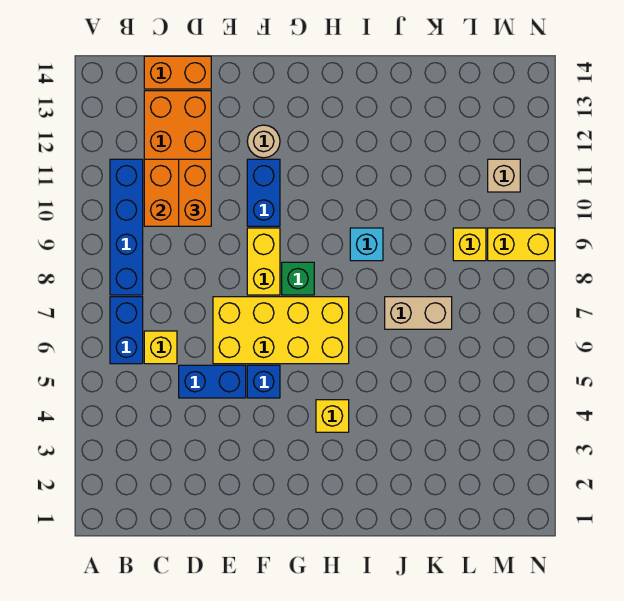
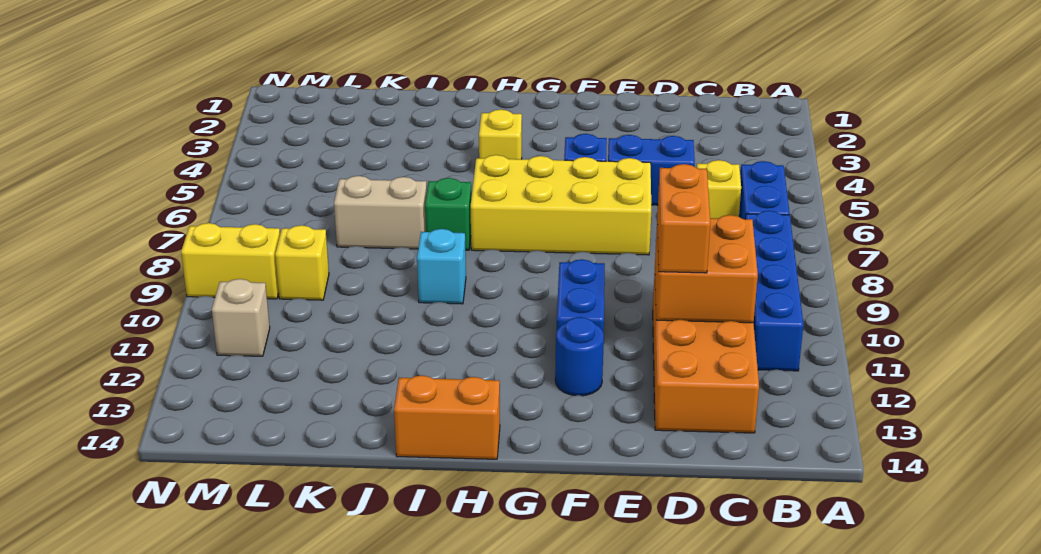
orange brick C14:D14 level 1 -> orange brick H14:I14 level 1
yellow brick F8:F9 level 1 -> none
tan round brick F12 level 1 -> blue round brick F12 level 1
green brick G8 level 1 -> green brick I7 level 1

